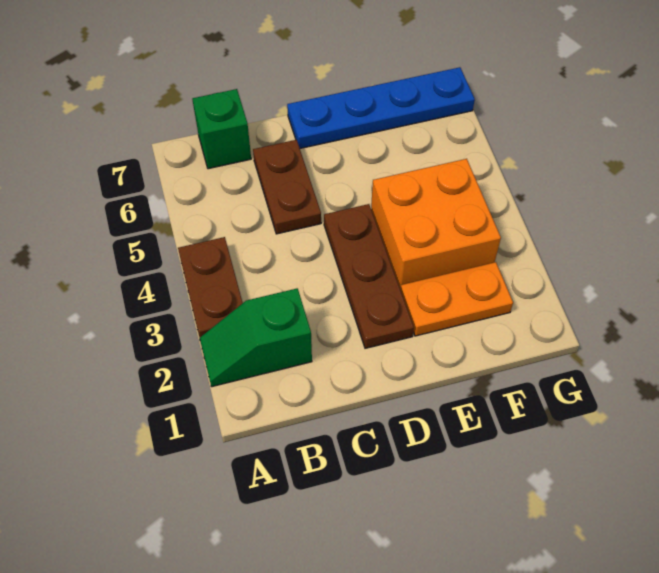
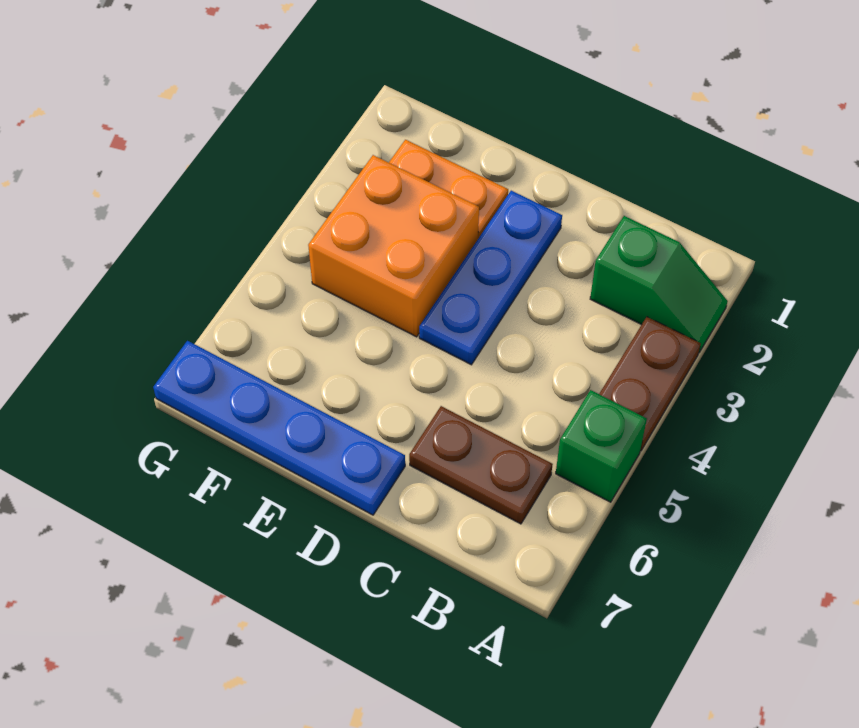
green brick B7 level 1 -> green brick A5 level 1
brown plate C5:C6 level 1 -> brown plate B6:C6 level 1
brown plate D2:D4 level 1 -> blue plate D2:D4 level 1

